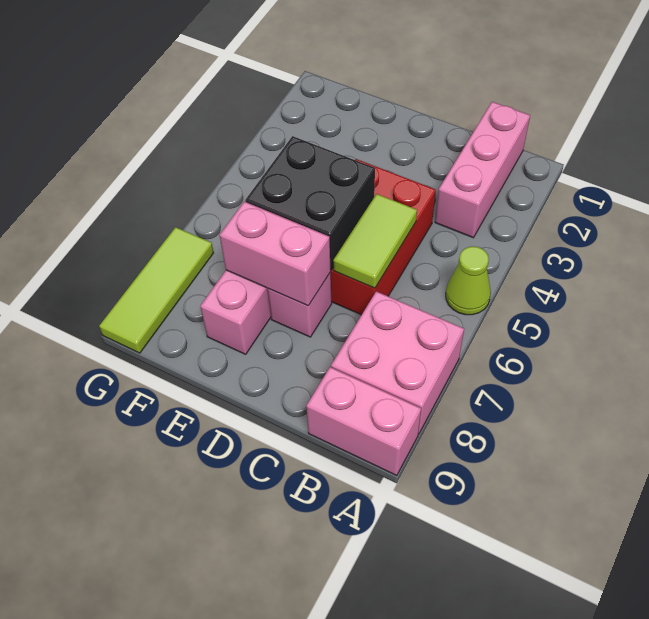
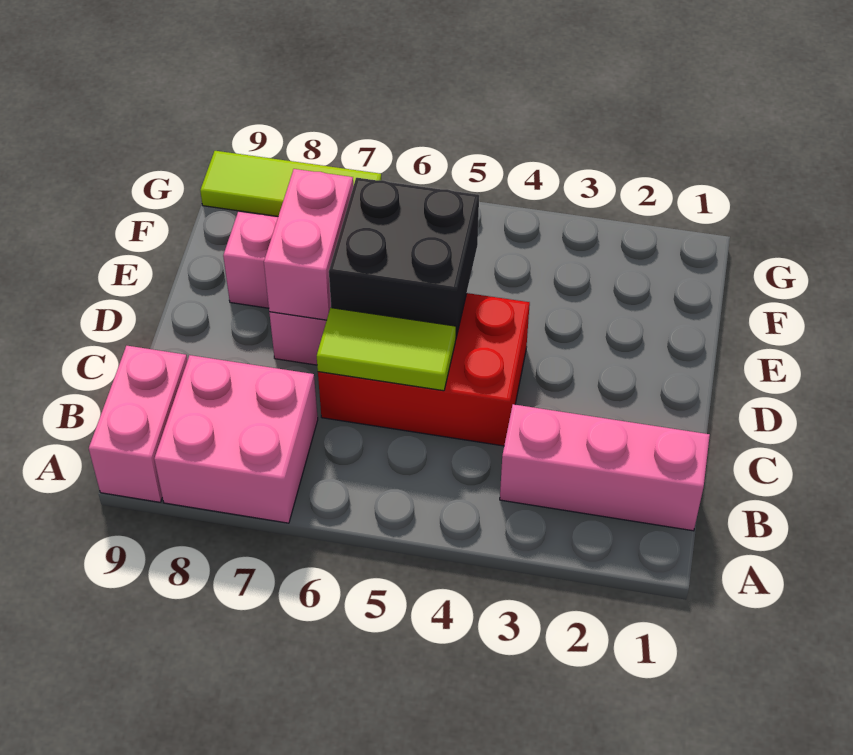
lime cone A5 level 1 -> none

